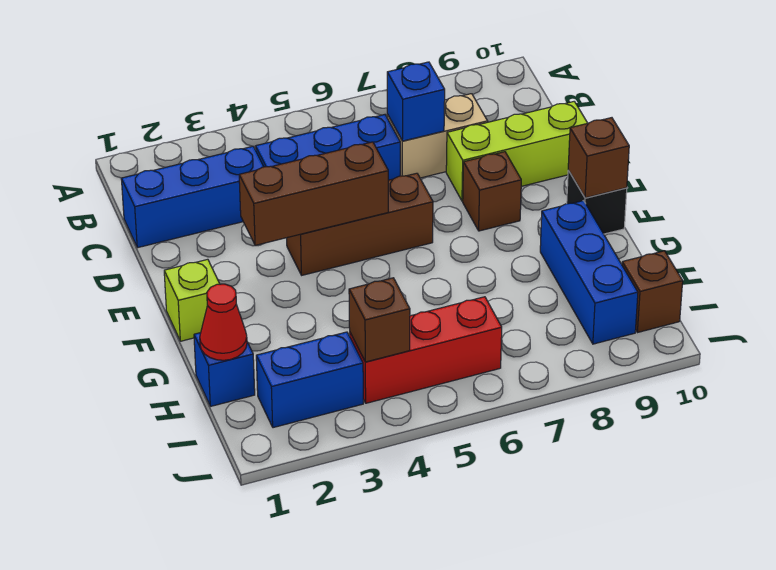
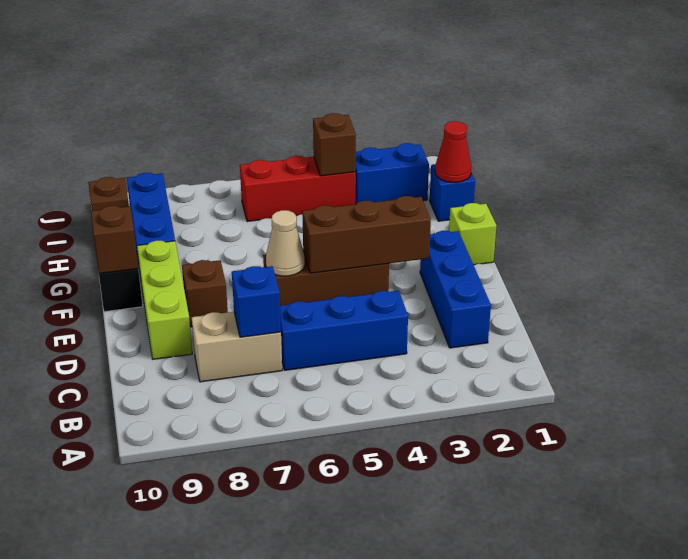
blue brick C1:C3 level 1 -> blue brick C2:E2 level 1
lime brick D8:D10 level 1 -> lime brick D9:F9 level 1
none -> tan cone E6 level 2

